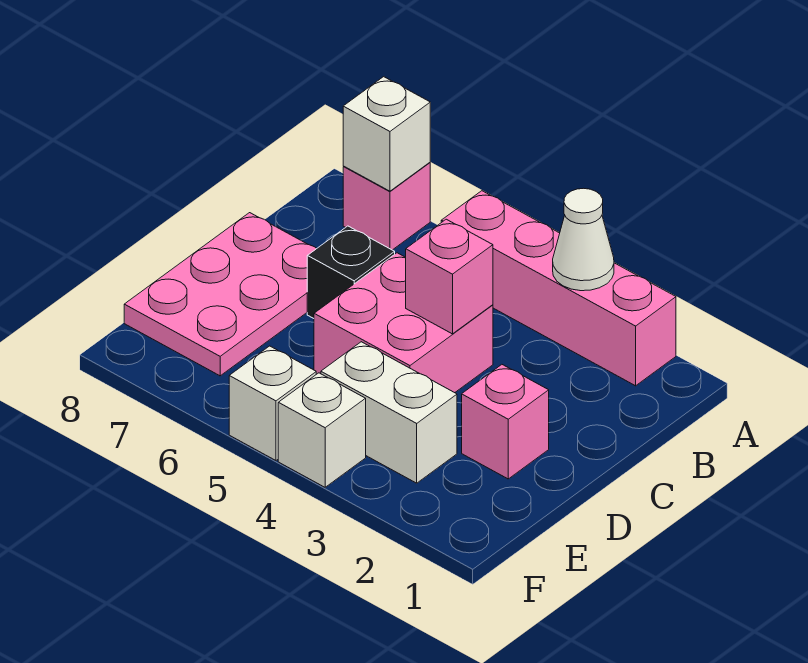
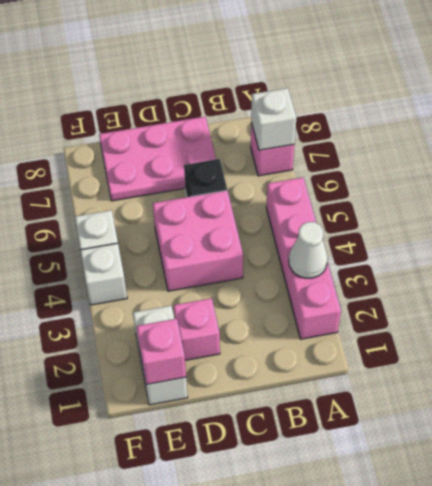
pink brick C4 level 2 -> pink brick E1 level 2
white brick E3:E4 level 1 -> white brick E1:E2 level 1

